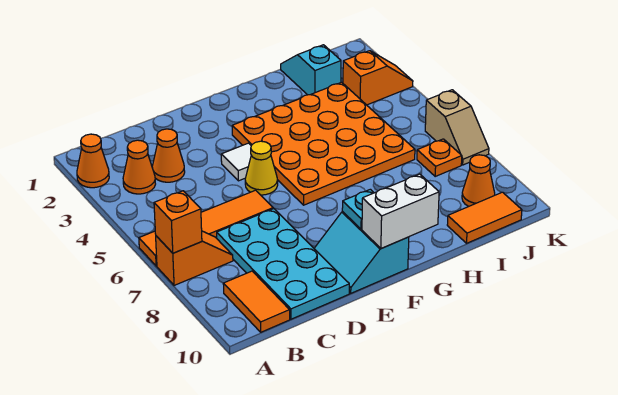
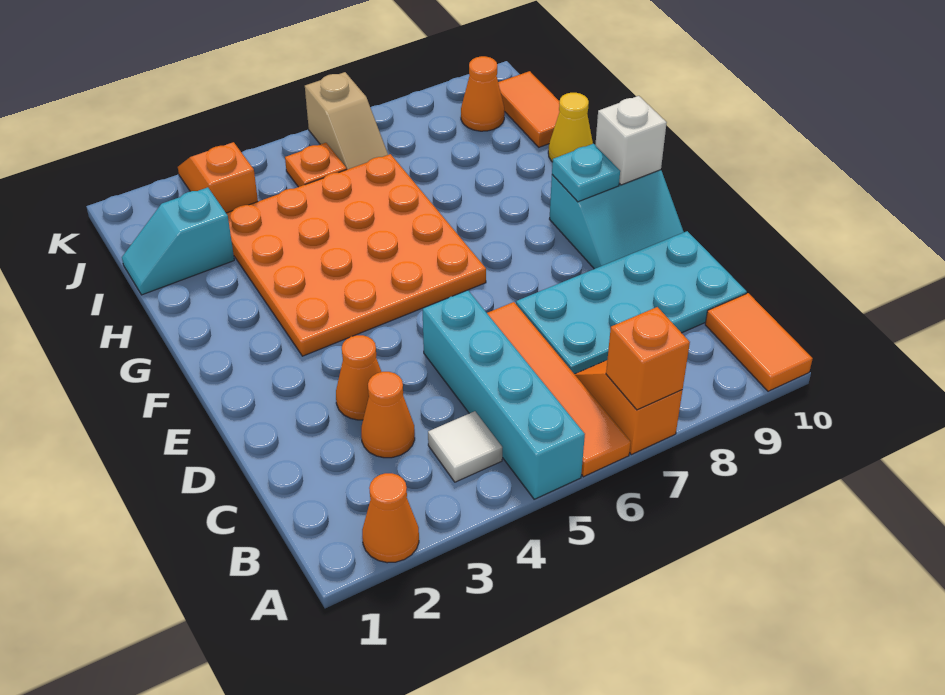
none -> cyan brick A5:D5 level 1
orange cone B3 level 1 -> orange cone D3 level 1
orange tile B9:B10 level 1 -> orange tile A10:B10 level 1
white tile E4 level 1 -> white tile B4 level 1
yellow cone E5 level 1 -> yellow cone H10 level 1
white brick F10:G10 level 2 -> white brick F10 level 2
orange plate J7 level 1 -> orange plate J5 level 1
tan slope K6:K7 level 1 top 6 -> tan slope J6:K6 level 1 top K

